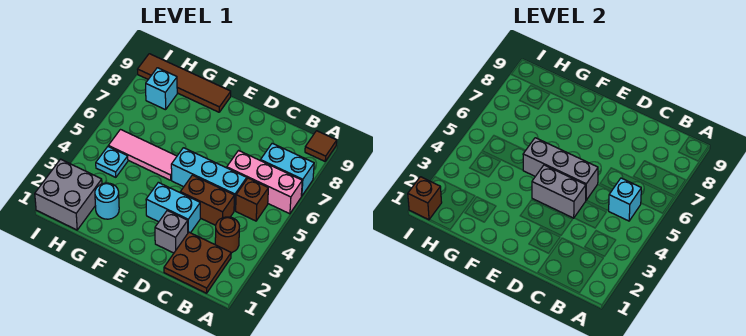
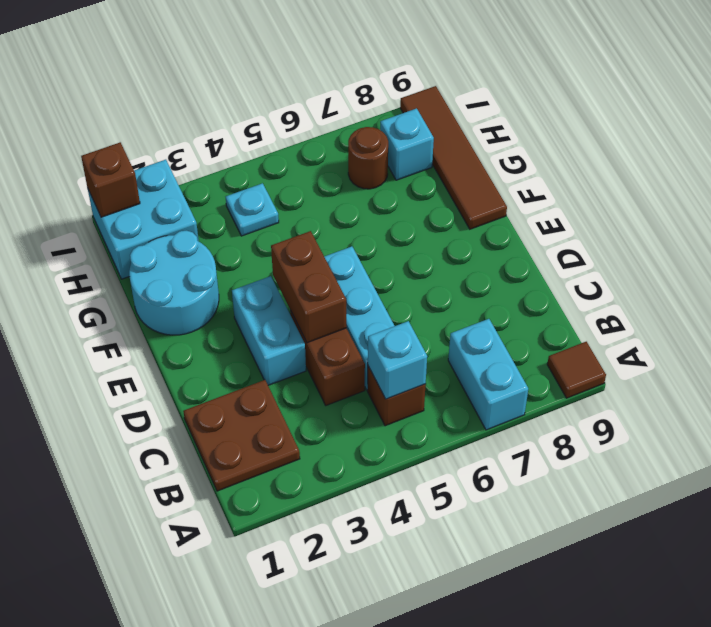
pink brick A6:C6 level 1 -> none
brown round brick B3 level 1 -> brown round brick H7 level 1
grey brick D2 level 1 -> none
grey brick D4:E4 level 2 -> brown brick D4:E4 level 2
grey brick D5:F5 level 2 -> none
pink tile F5:H5 level 1 -> none
cyan round brick G2 level 1 -> cyan round brick F1:G2 level 1
grey brick H1:I2 level 1 -> cyan brick H1:I2 level 1

